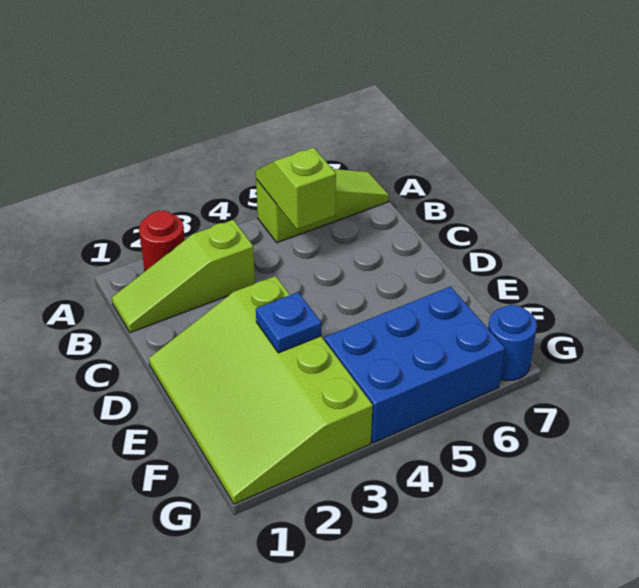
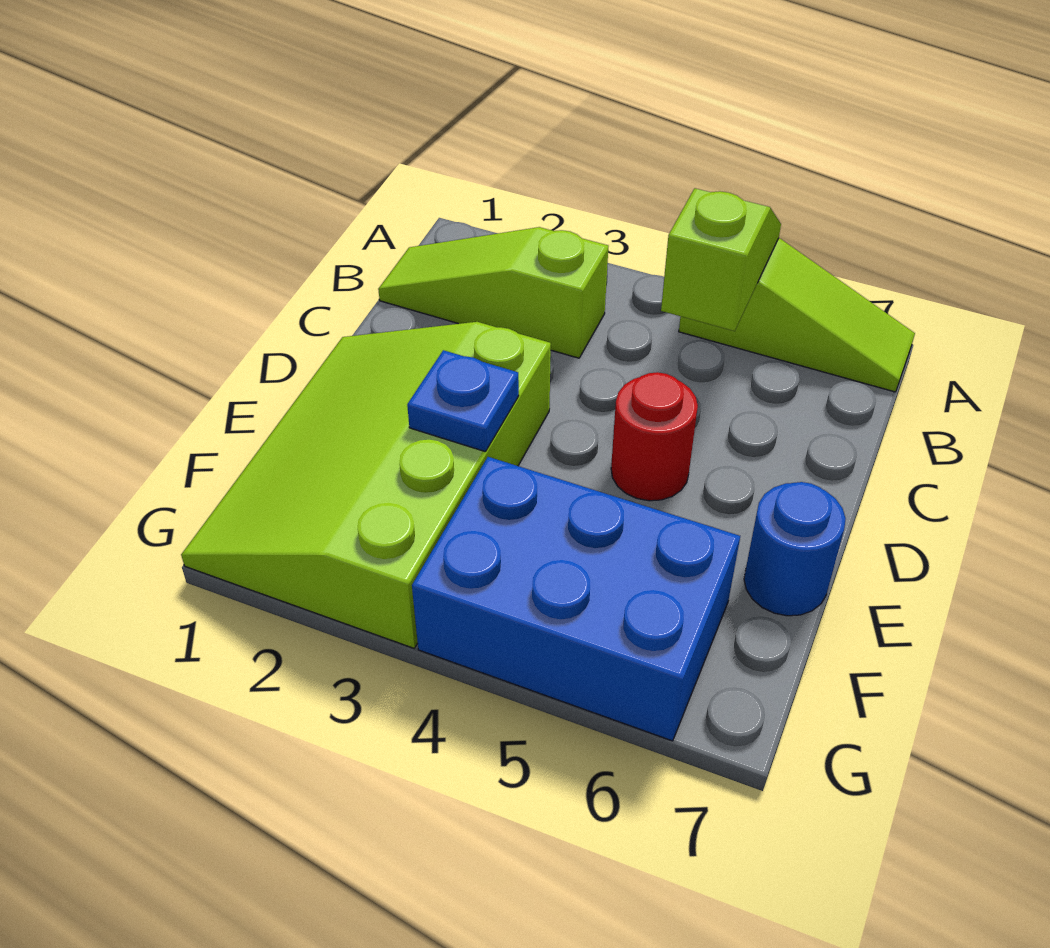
red round brick A2 level 1 -> red round brick D5 level 1
blue round brick G7 level 1 -> blue round brick E7 level 1

